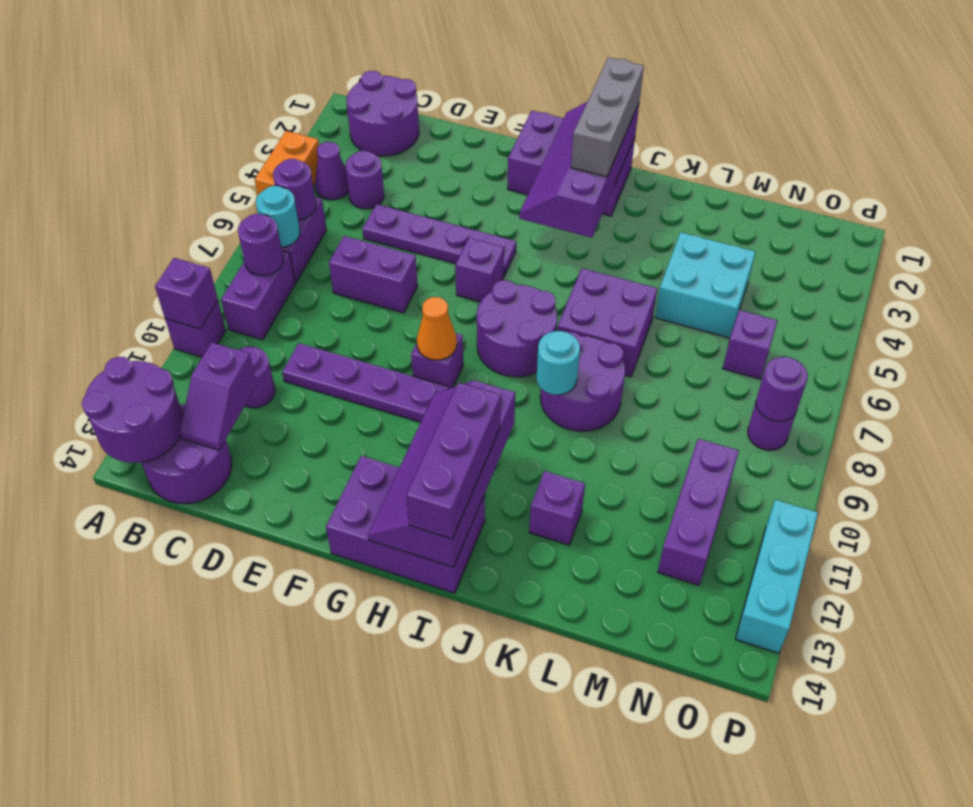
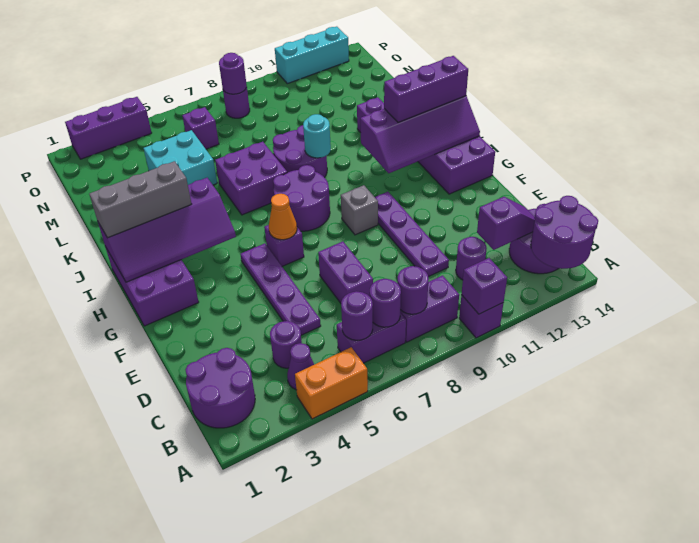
cyan round brick B7 level 2 -> purple round brick B7 level 2
purple brick G9 level 1 -> grey brick G9 level 1
orange cone G9 level 2 -> orange cone G6 level 2
purple brick N10:N12 level 1 -> purple brick P2:P4 level 1

